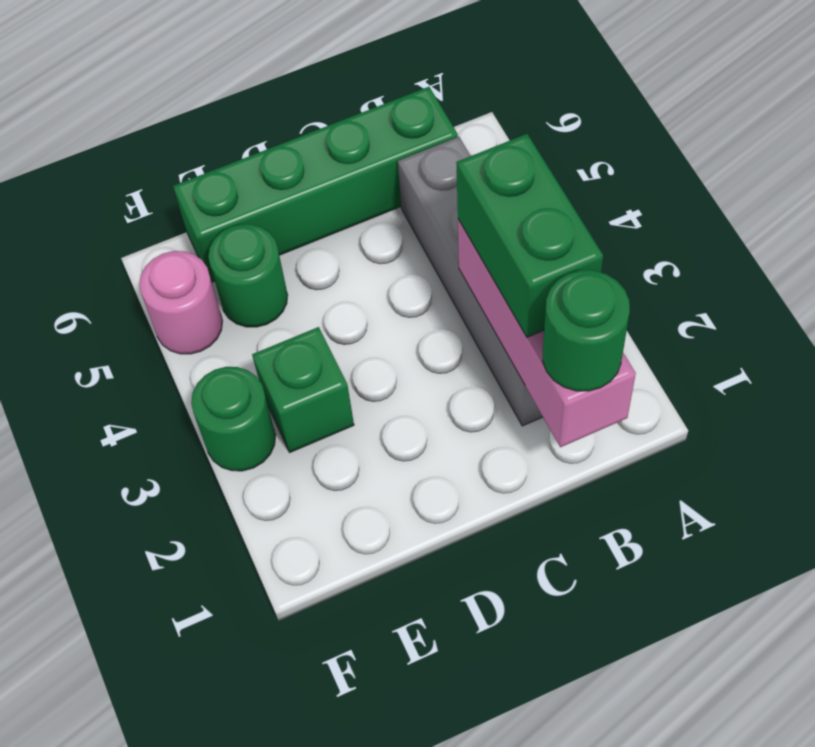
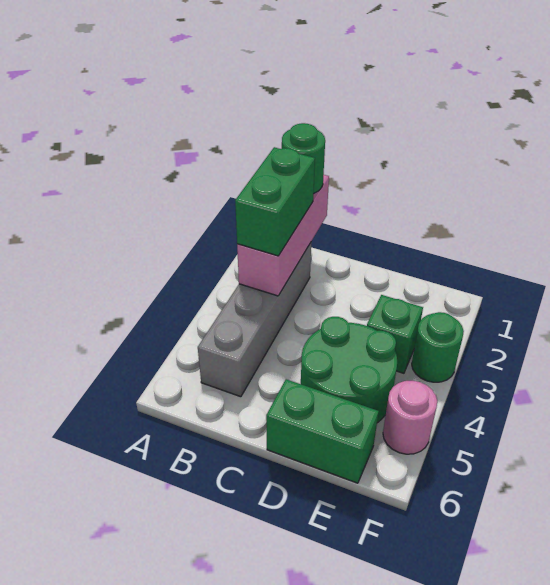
green brick B6:E6 level 1 -> green brick D6:E6 level 1
green round brick E5 level 1 -> green round brick D4:E5 level 1

